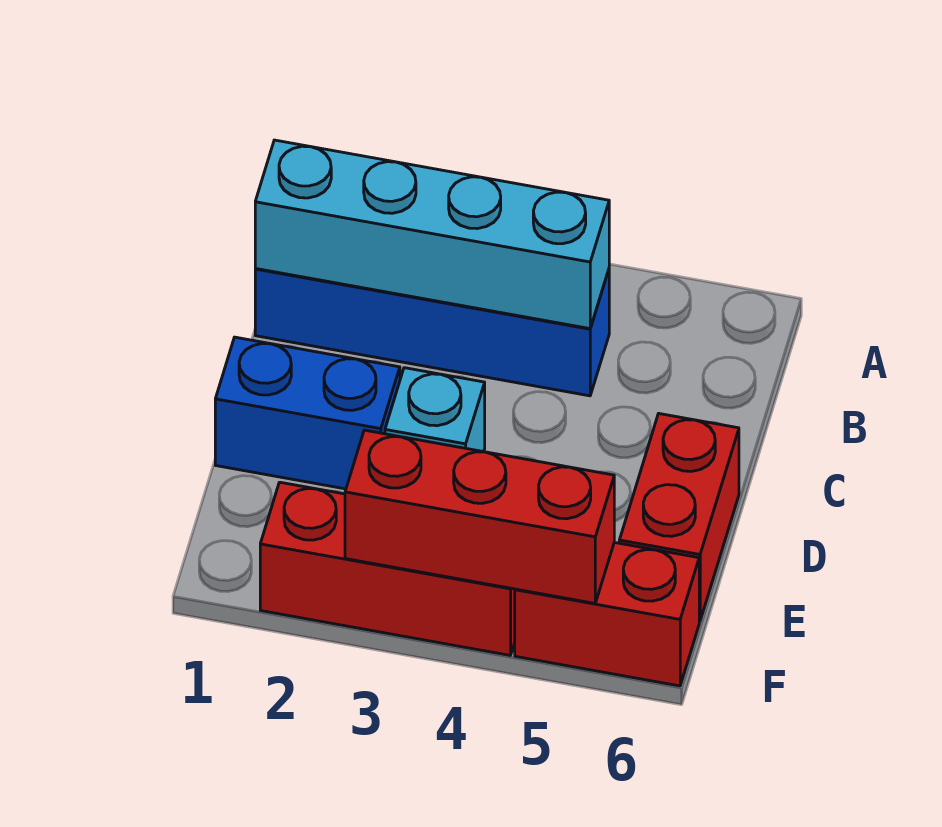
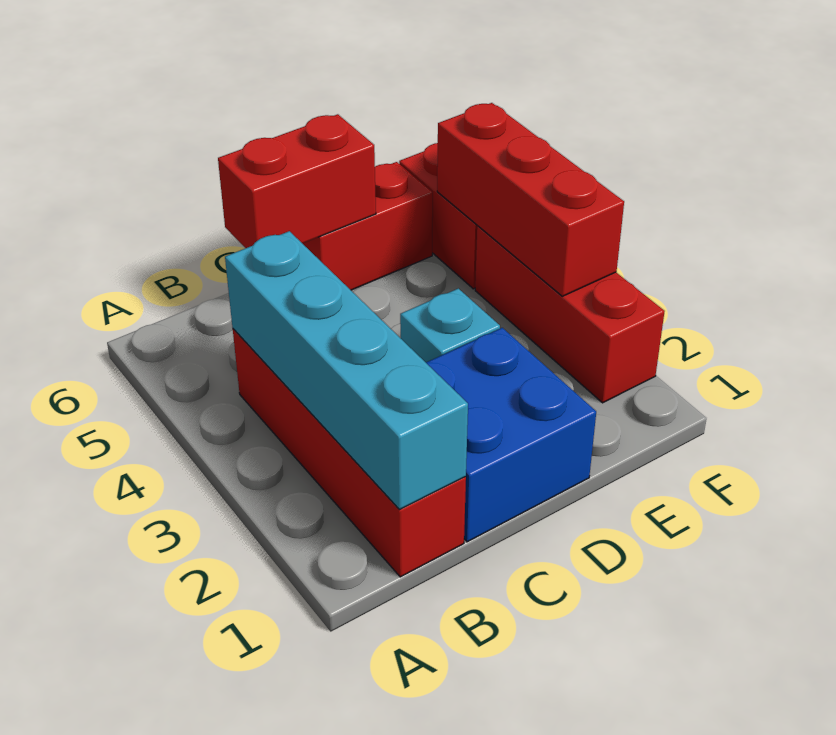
blue brick B1:B4 level 1 -> red brick B1:B4 level 1
none -> red brick C6:D6 level 2
blue brick D1:D2 level 1 -> blue brick C1:D2 level 1

